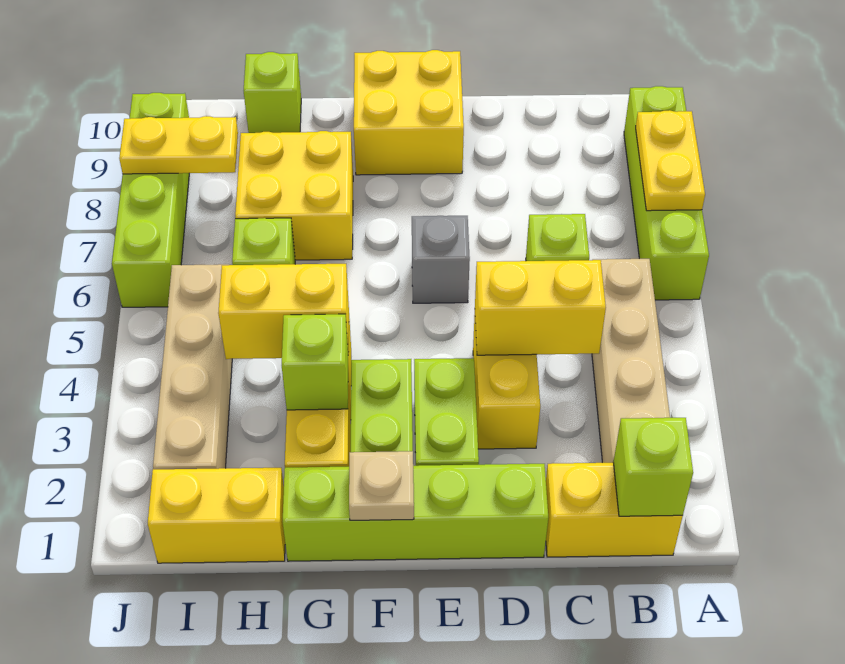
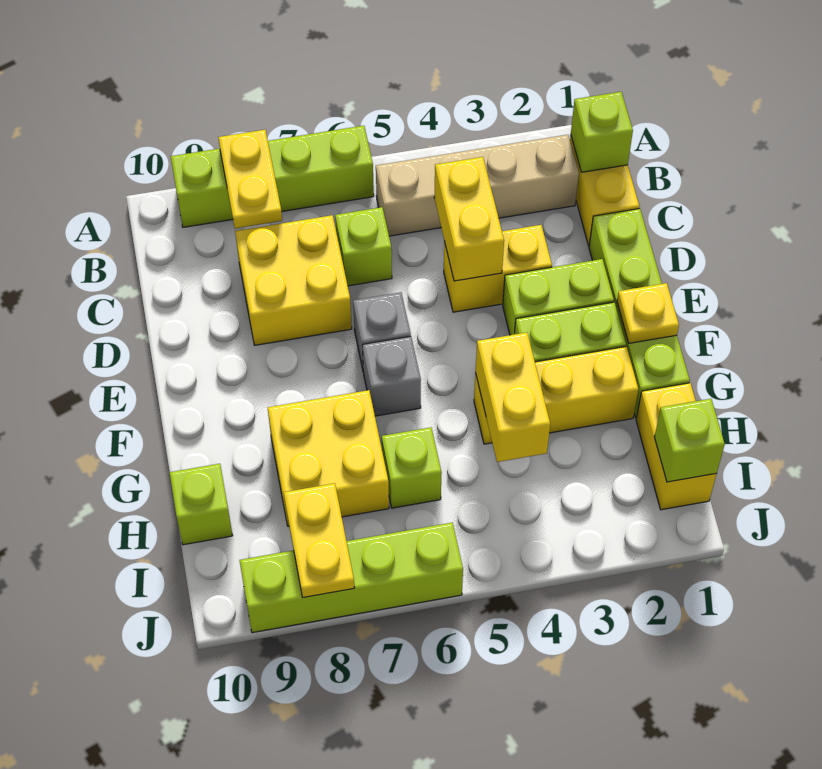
yellow plate A7:A8 level 2 -> yellow plate A8:B8 level 2
yellow brick E9:F10 level 1 -> yellow brick C7:D8 level 1
tan plate F1 level 2 -> yellow plate F1 level 2
none -> grey brick F6 level 1
lime brick G3 level 2 -> lime brick I1 level 2
tan brick I2:I5 level 1 -> none

